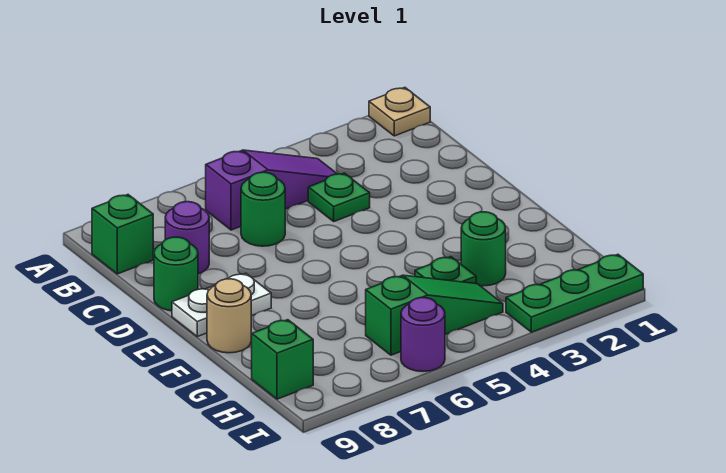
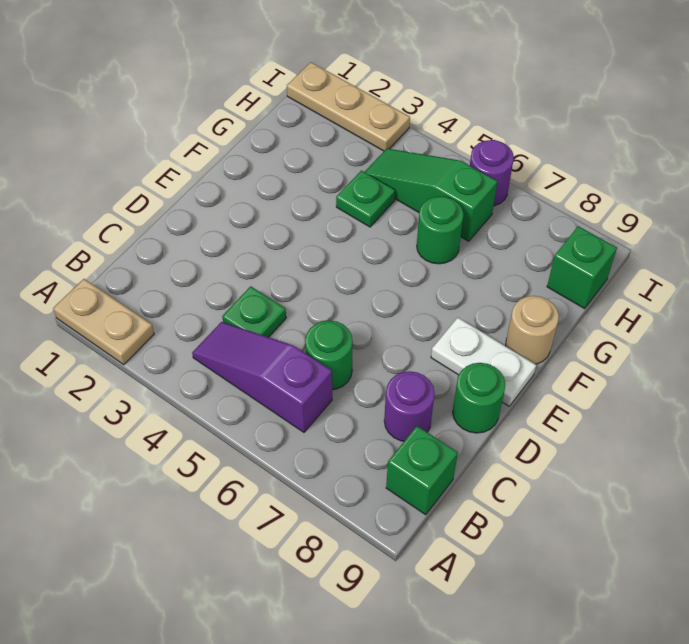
tan plate A1 level 1 -> tan plate A1:A2 level 1
green round brick G3 level 1 -> green round brick G6 level 1
green plate I1:I3 level 1 -> tan plate I1:I3 level 1

